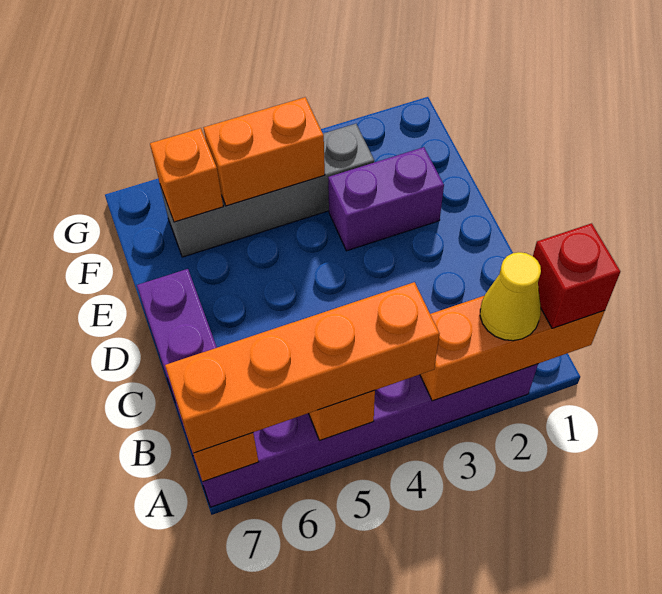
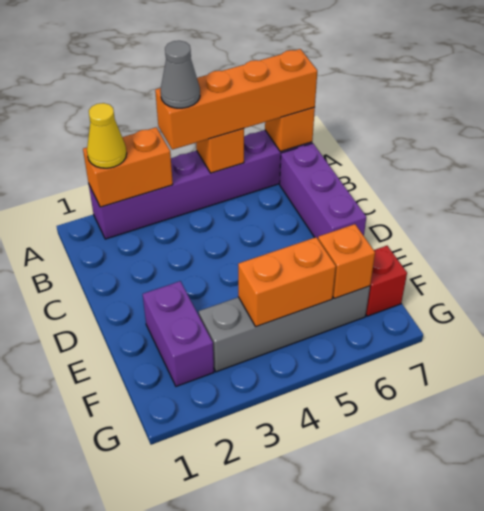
orange brick A1:A3 level 2 -> orange brick A2:A3 level 2
red brick A1 level 3 -> red brick F7 level 1
none -> grey cone A4 level 4
purple brick E2:E3 level 1 -> purple brick E2:F2 level 1

